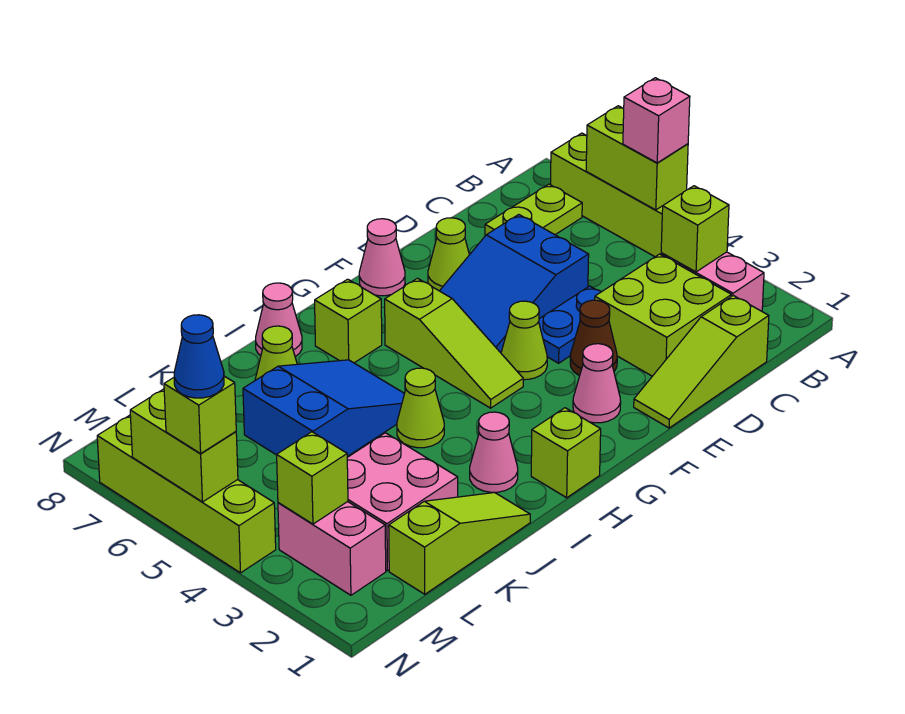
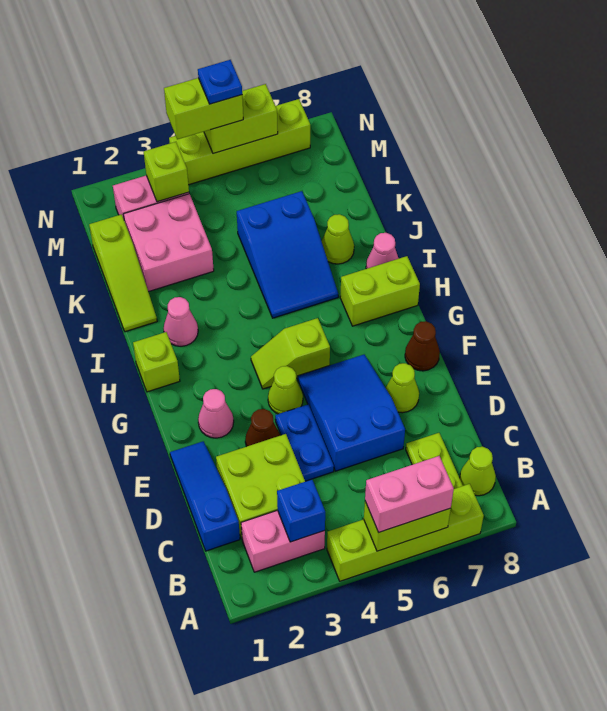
pink brick A5 level 3 -> pink brick A5:A6 level 3
lime brick B3 level 2 -> blue brick B3 level 2
lime slope C1:E1 level 1 top C -> blue slope C1:E1 level 1 top C
pink cone F8 level 1 -> brown cone F8 level 1
lime slope G4:G6 level 1 top 6 -> lime slope G4:G5 level 1 top 5
lime brick H7 level 1 -> lime brick H7:H8 level 1
lime cone I4 level 1 -> lime cone B8 level 1
lime brick N5 level 3 -> lime brick N4:N5 level 3
blue cone N5 level 4 -> blue plate N5 level 4

